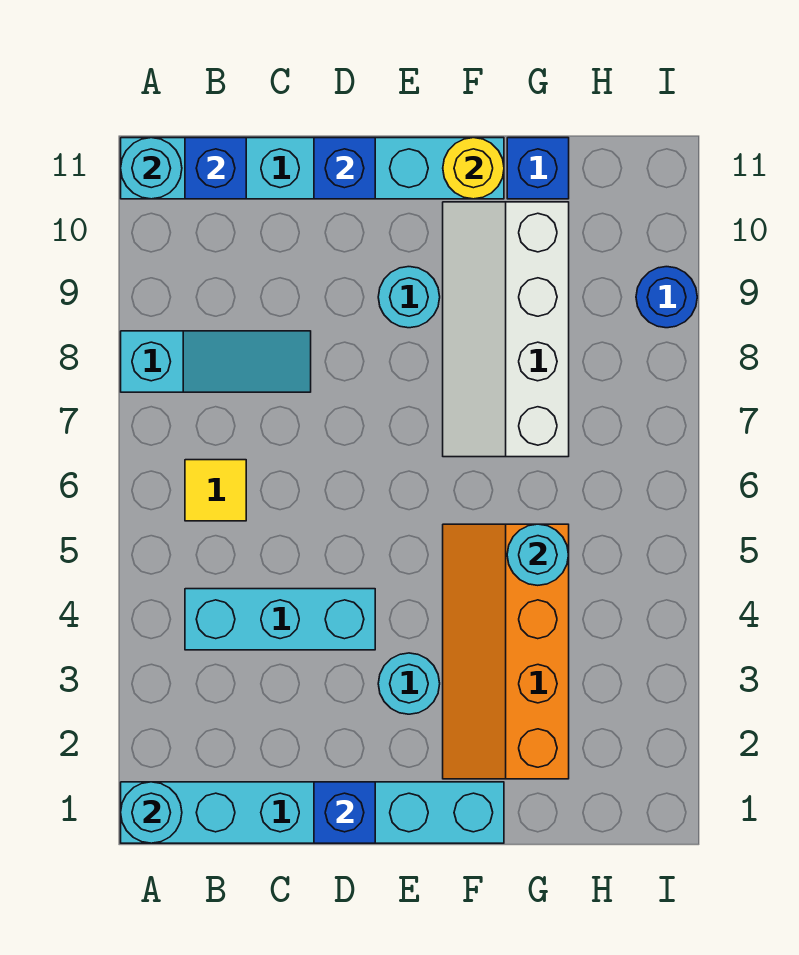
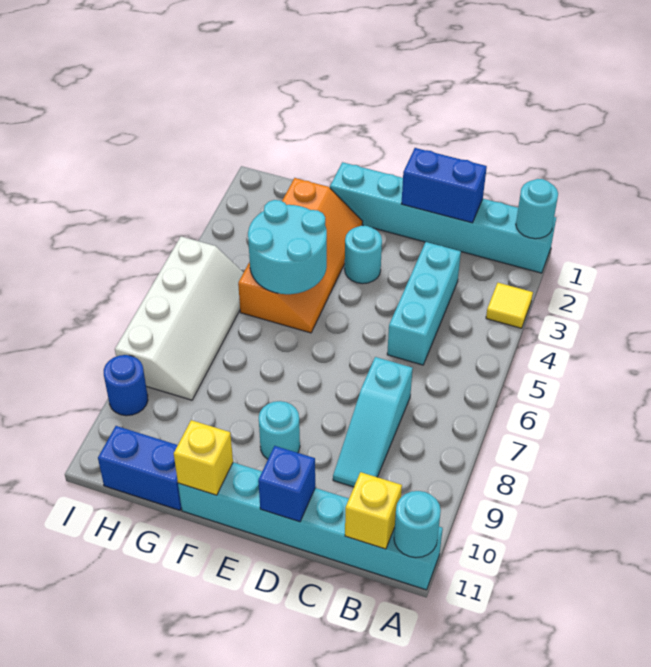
cyan slope A8:C8 level 1 top A -> cyan slope C7:C9 level 1 top 7
cyan brick B4:D4 level 1 -> cyan brick C3:C5 level 1
yellow tile B6 level 1 -> yellow tile A3 level 1
blue brick B11 level 2 -> yellow brick B11 level 2
blue brick D1 level 2 -> blue brick C1:D1 level 2
white slope F7:G10 level 1 top G -> white slope H5:I8 level 1 top I
yellow round brick F11 level 2 -> yellow brick F11 level 2
cyan round brick G5 level 2 -> cyan round brick F4:G5 level 2
blue brick G11 level 1 -> blue brick G11:H11 level 1

